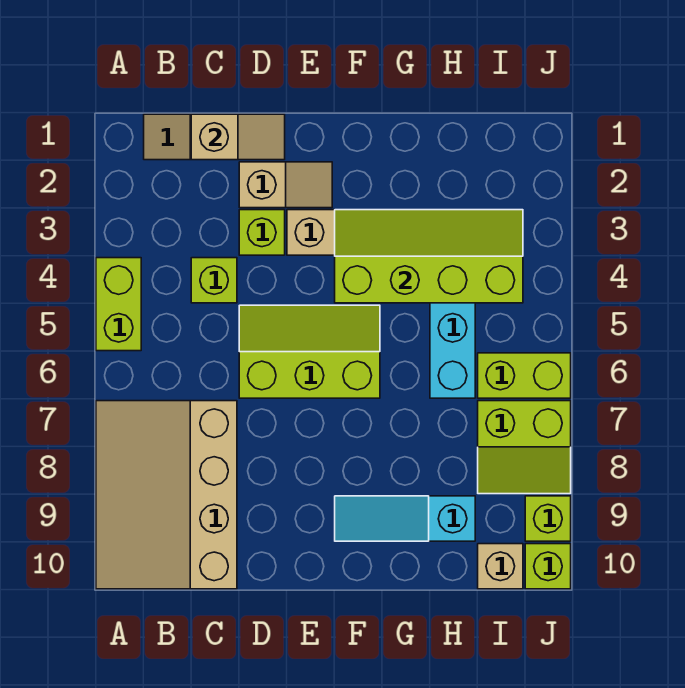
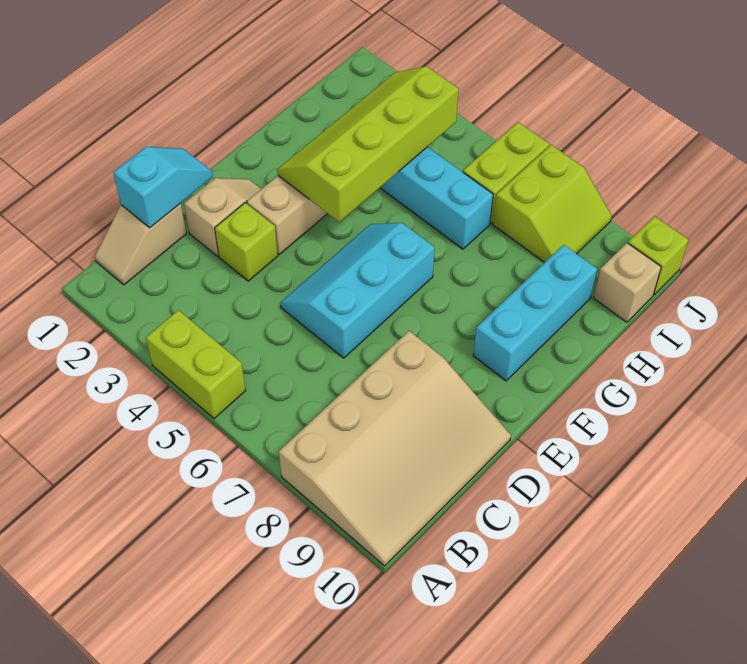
tan slope A7:C10 level 1 top C -> tan slope A8:D10 level 1 top 8
tan slope C1:D1 level 2 top C -> cyan slope C1:D1 level 2 top C
lime brick C4 level 1 -> none
lime slope D5:F6 level 1 top 6 -> cyan slope D5:F6 level 1 top 6
cyan slope F9:H9 level 1 top H -> cyan brick F9:H9 level 1
lime brick J9 level 1 -> none

